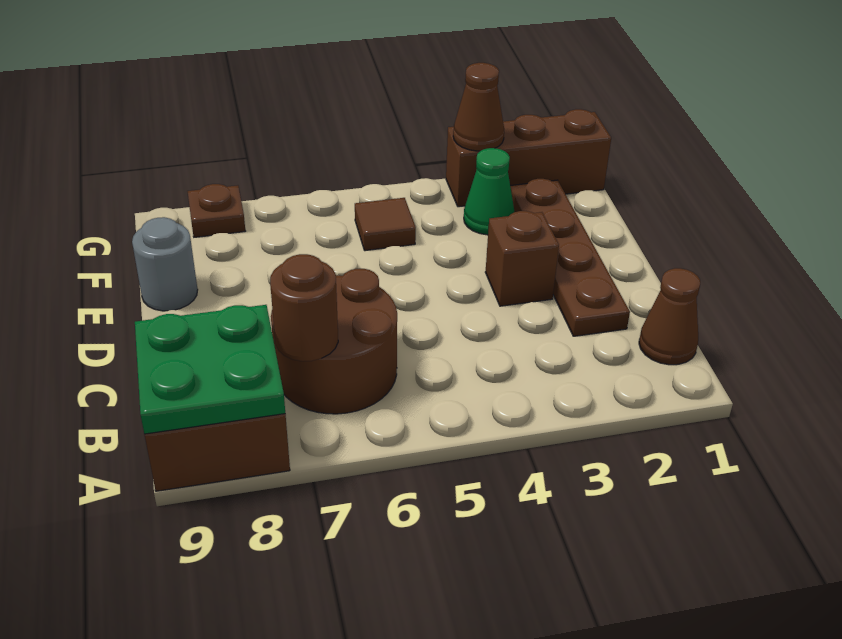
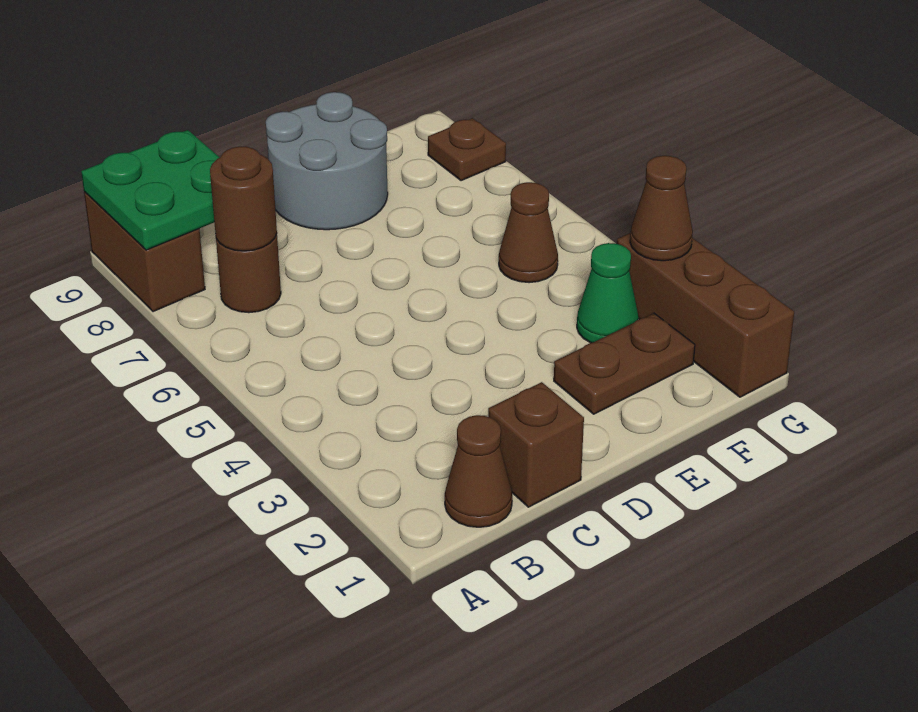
brown round brick B6:C7 level 1 -> brown round brick B7 level 1
brown plate C2:F2 level 1 -> brown plate E2:F2 level 1
brown brick D3 level 1 -> brown brick C1 level 1
grey round brick E9 level 1 -> grey round brick D8:E9 level 1
brown tile F5 level 1 -> brown cone F5 level 1

